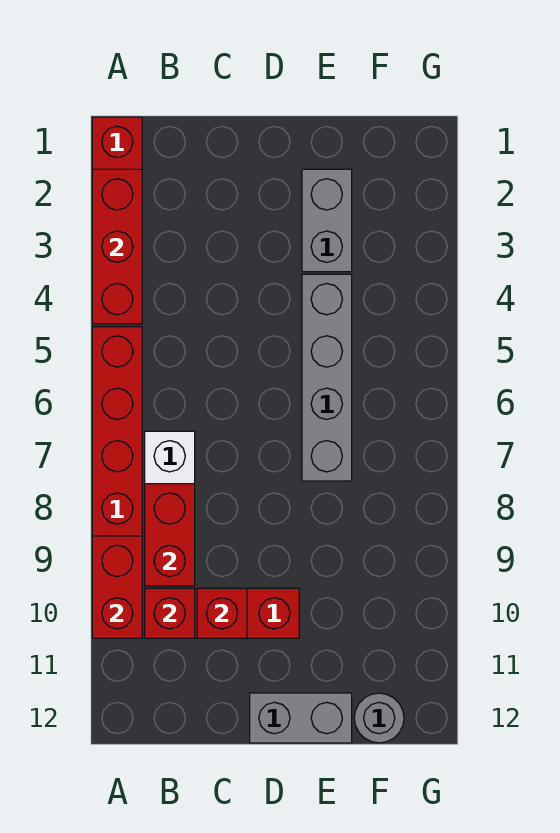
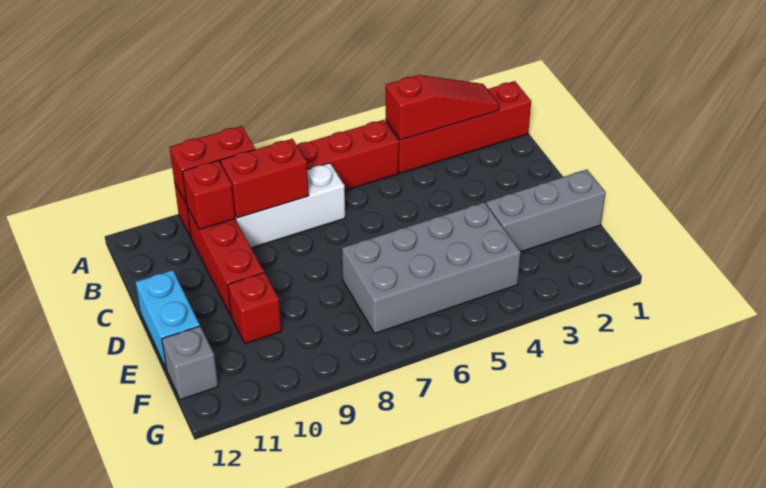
red brick A2:A4 level 2 -> red slope A2:A4 level 2 top 4
red brick C10 level 2 -> red brick E10 level 1
grey brick D12:E12 level 1 -> cyan brick D12:E12 level 1
grey brick E2:E3 level 1 -> grey brick E1:E3 level 1
grey brick E4:E7 level 1 -> grey brick E4:F7 level 1
grey round brick F12 level 1 -> grey brick F12 level 1

